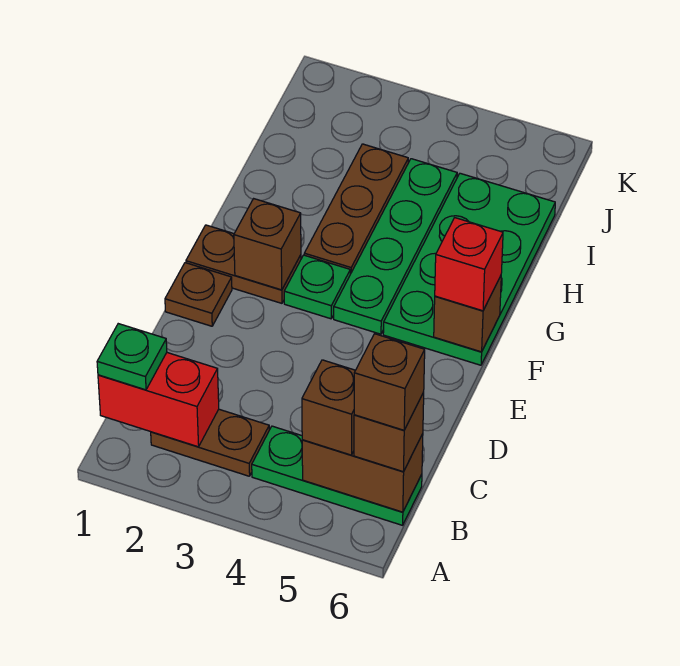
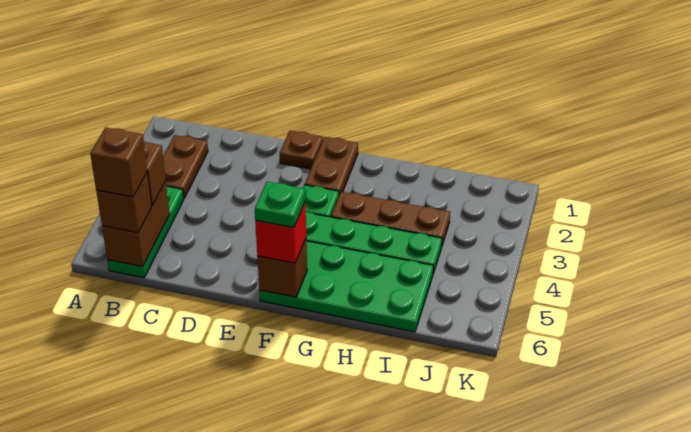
red brick B1:B2 level 2 -> none
green plate B1 level 3 -> green plate F6 level 4
brown brick F2 level 2 -> none

